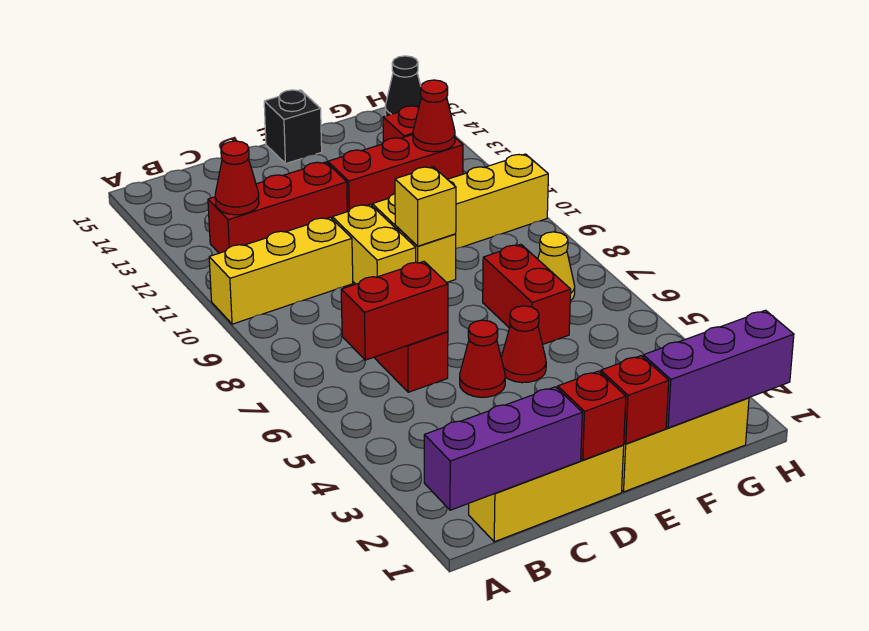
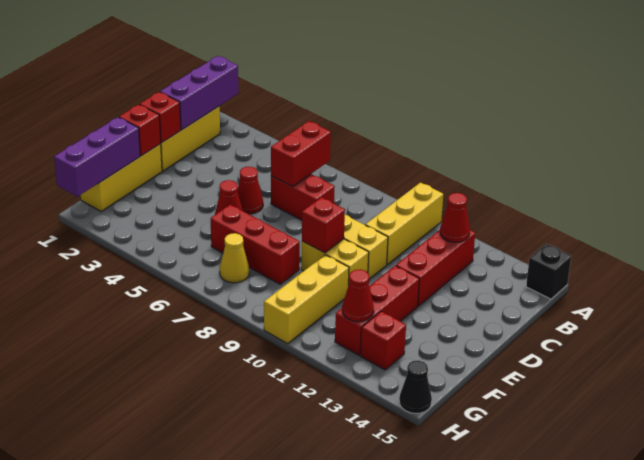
yellow brick E9 level 2 -> red brick E9 level 2
black brick E15 level 1 -> black brick A15 level 1
red brick F6:F7 level 1 -> red brick F6:F8 level 1

